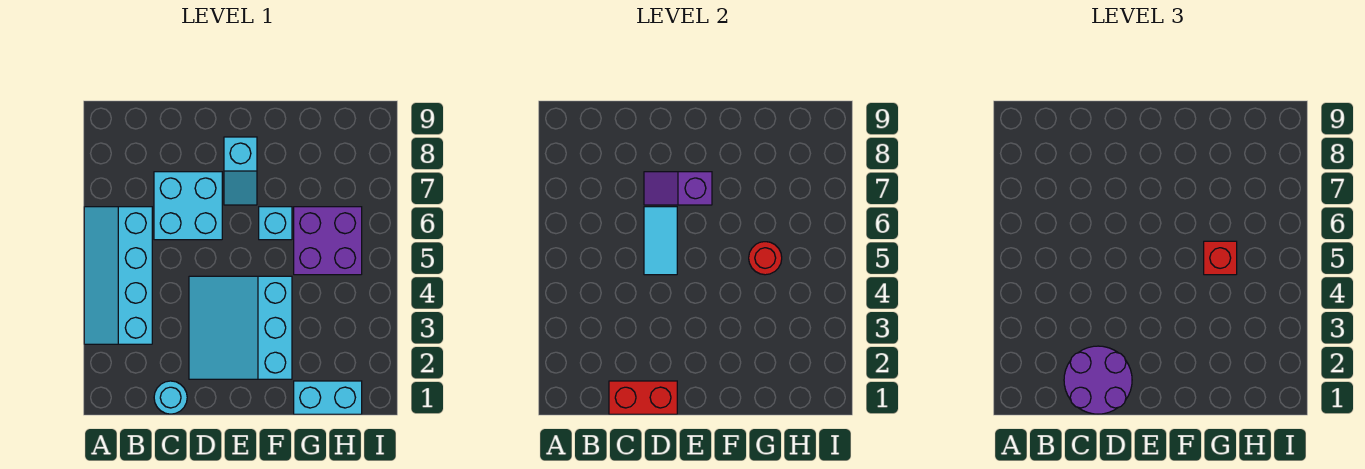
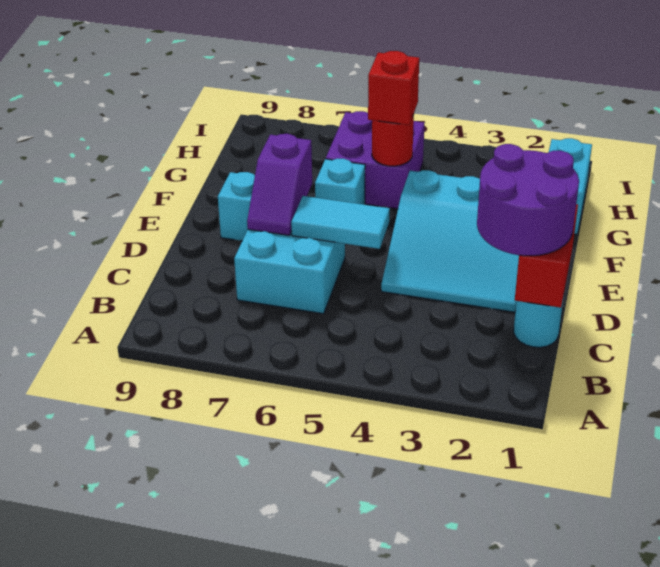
cyan slope A3:B6 level 1 top B -> none

